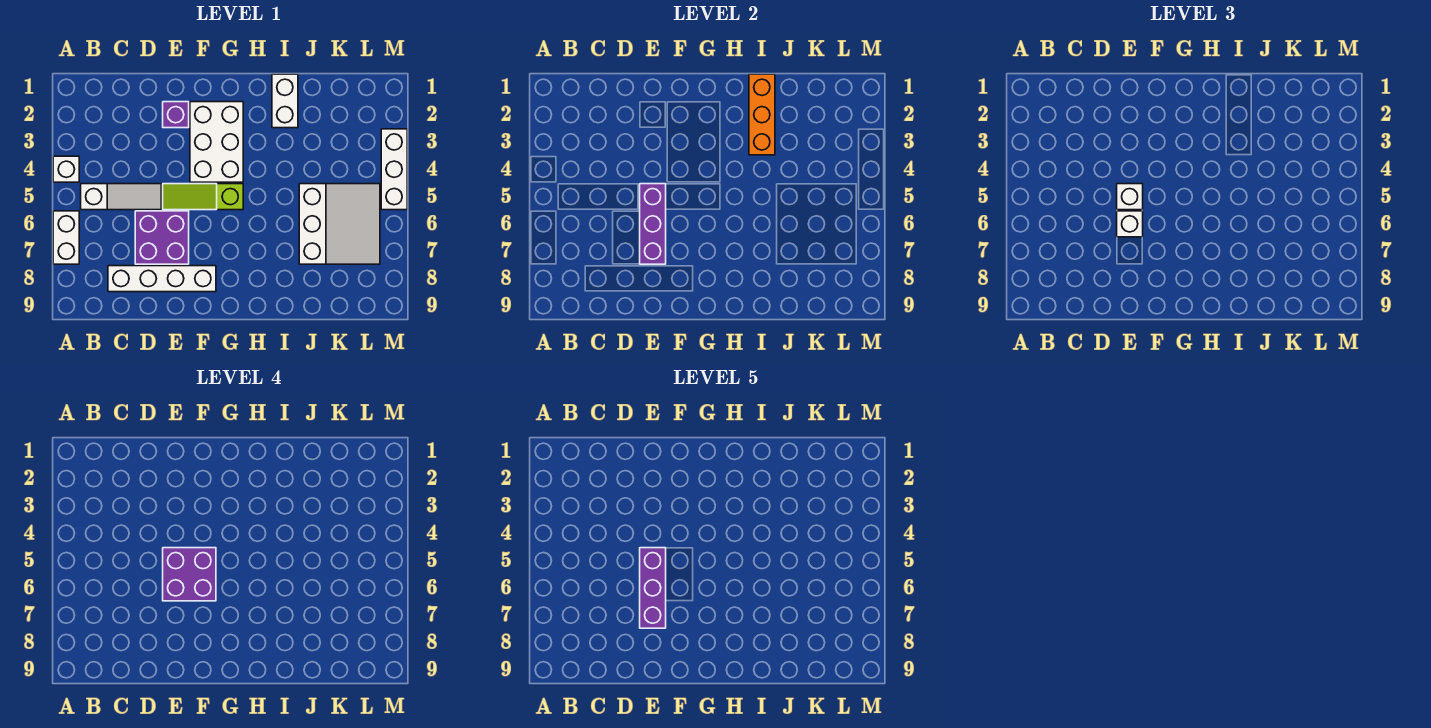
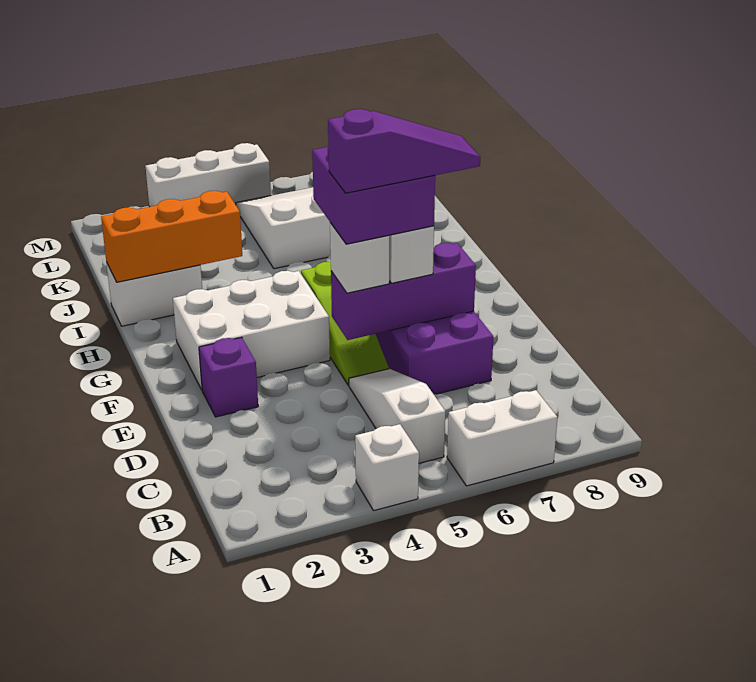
white brick C8:F8 level 1 -> none
purple brick E5:E7 level 5 -> purple slope E5:E7 level 5 top 5

